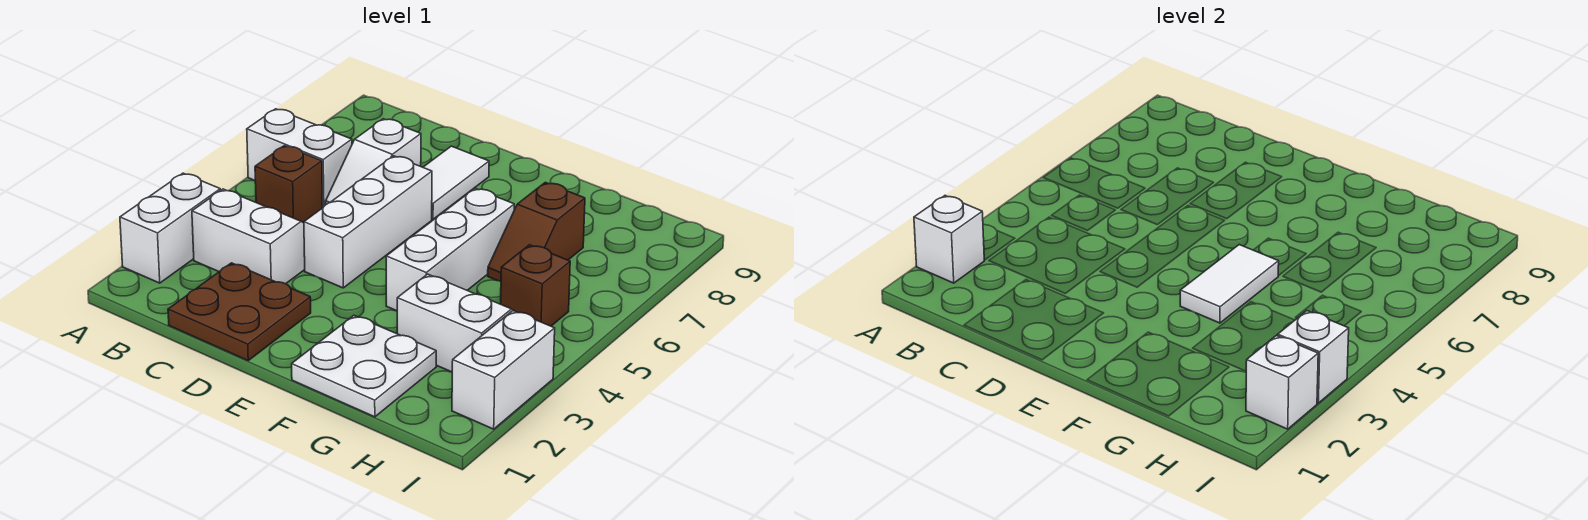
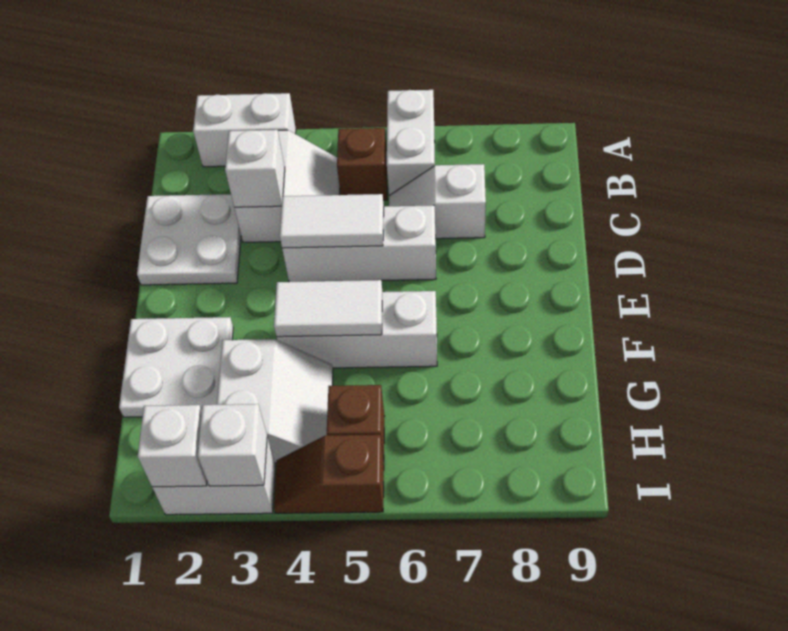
white brick A2 level 2 -> white brick C3 level 2
brown plate C1:D2 level 1 -> white plate C1:D2 level 1
white tile D7:D8 level 1 -> white tile D4:D5 level 2
brown slope G6:G7 level 1 top 7 -> brown slope I4:I5 level 1 top 5

